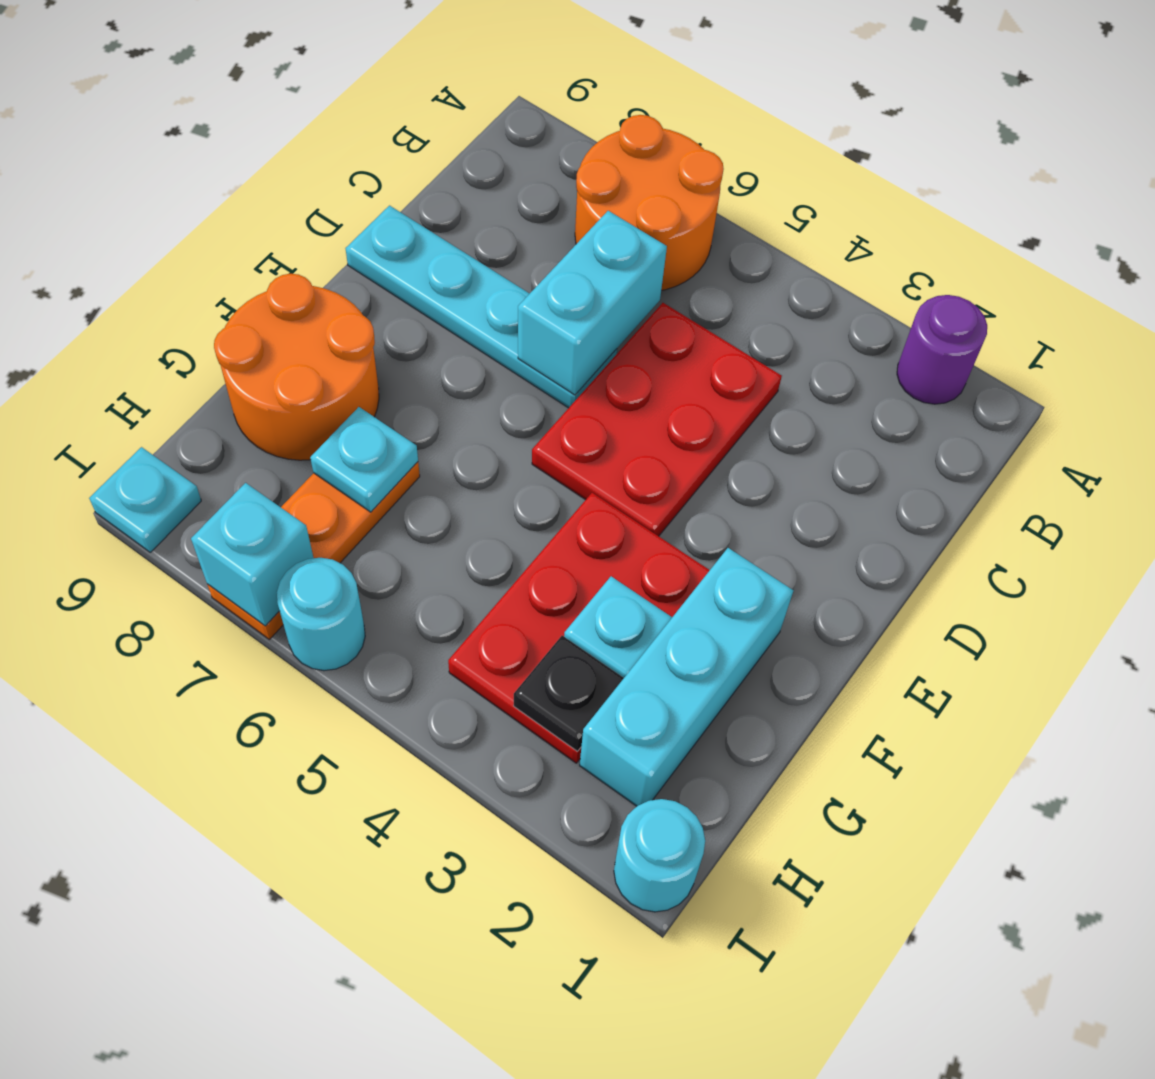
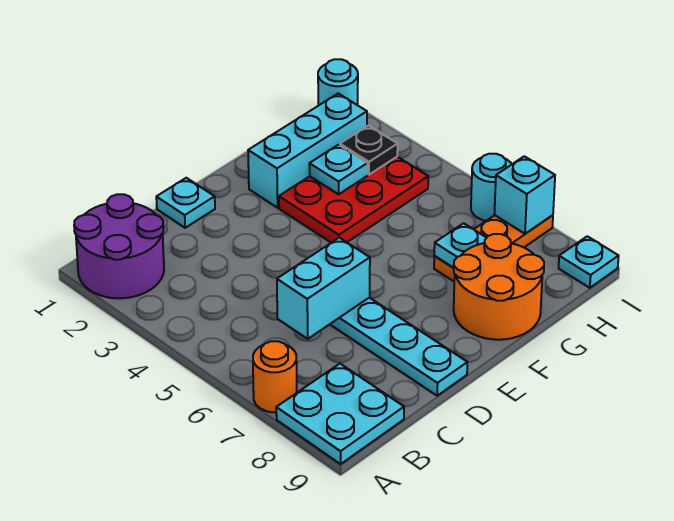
purple round brick A2 level 1 -> purple round brick A1:B2 level 1
orange round brick A6:B7 level 1 -> orange round brick A7 level 1
none -> cyan plate A8:B9 level 1
red plate C4:E5 level 1 -> none
none -> cyan plate D1 level 1

